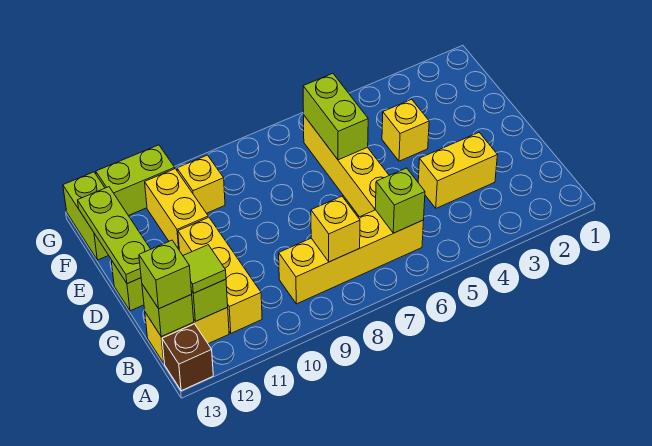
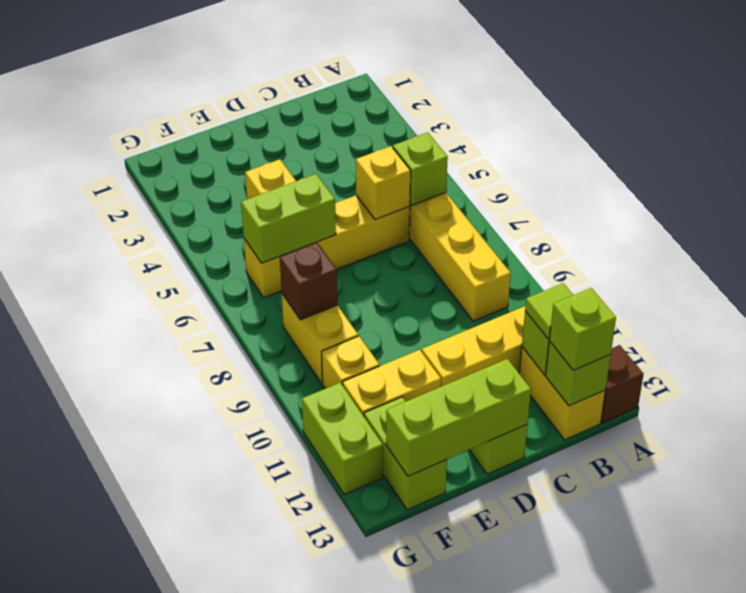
yellow brick B8 level 2 -> yellow brick C6 level 2
yellow brick C3:C4 level 1 -> yellow brick F8:F9 level 1
lime plate D13:F13 level 2 -> lime brick D13:F13 level 2
none -> brown brick F8 level 2
lime brick F13:G13 level 1 -> lime brick F12:F13 level 1

